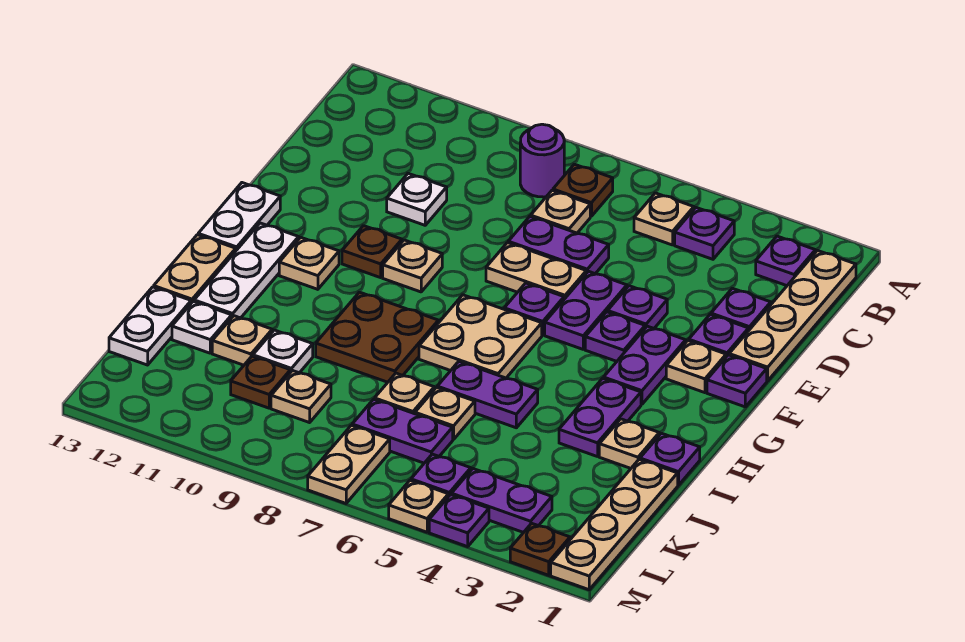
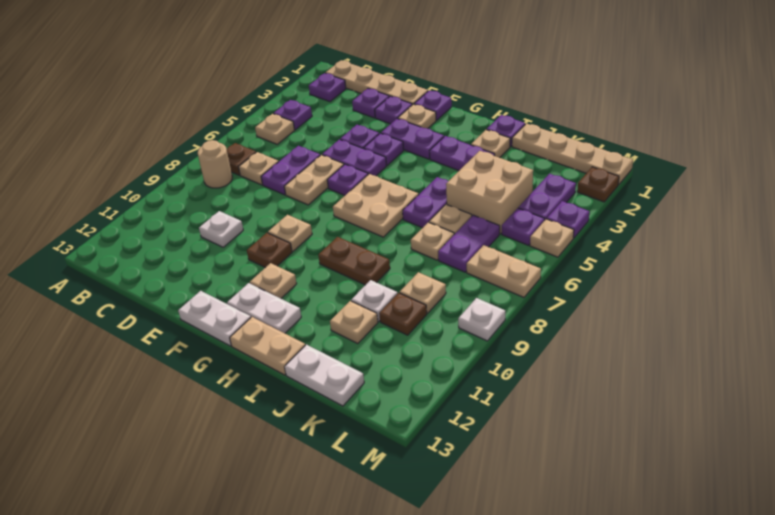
purple round brick B8 level 1 -> tan round brick B8 level 1
white plate G12:I12 level 1 -> white plate G12:H12 level 1
brown plate H8:I9 level 1 -> brown plate H9:I9 level 1
none -> tan brick J4:K5 level 1
white plate J12 level 1 -> white plate M9 level 1

